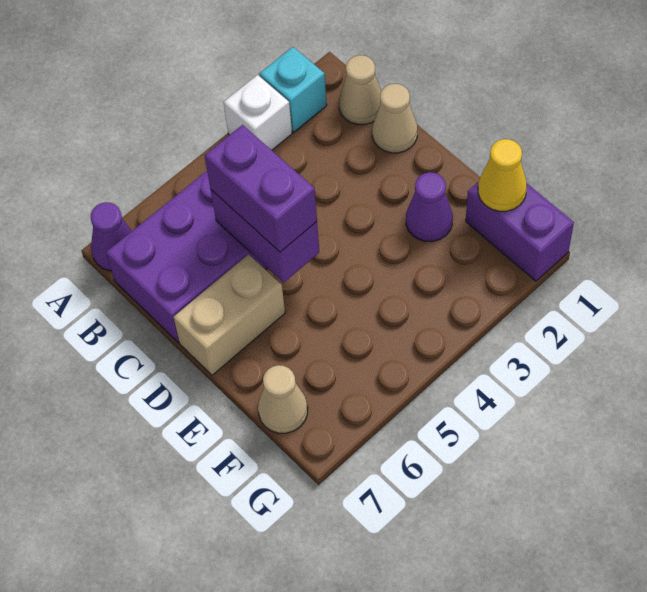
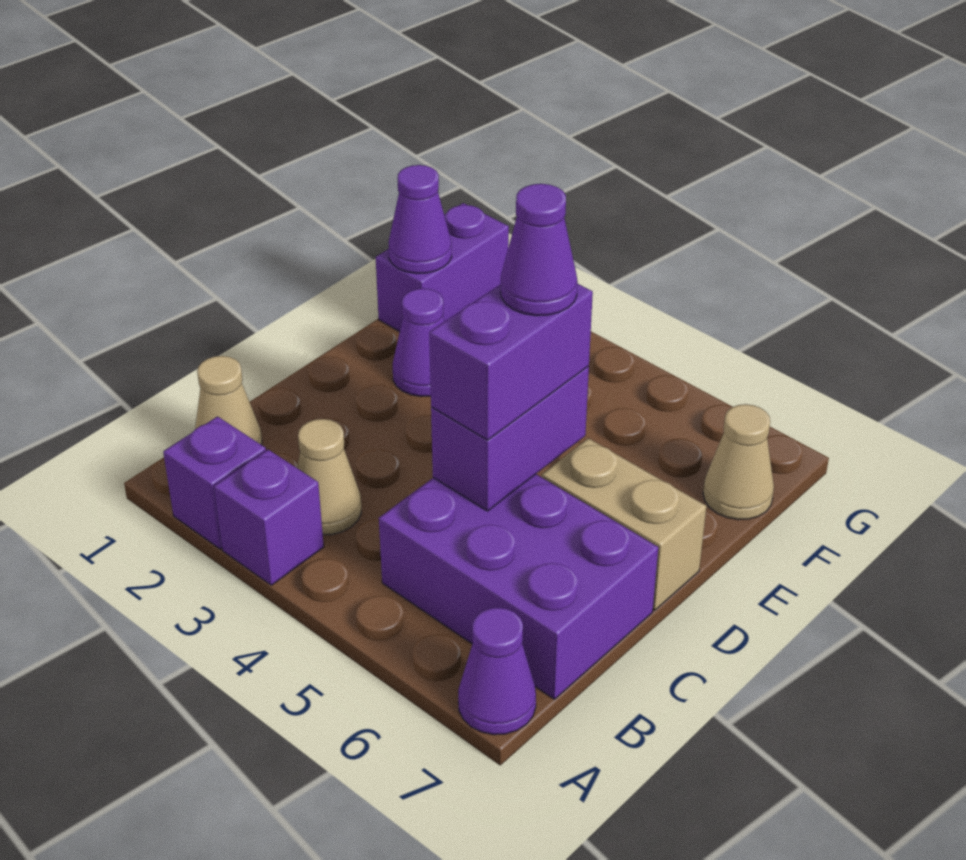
cyan brick A2 level 1 -> purple brick A2 level 1
white brick A3 level 1 -> purple brick A3 level 1
tan cone C1 level 1 -> tan cone B3 level 1
none -> purple cone D5 level 4
yellow cone F1 level 2 -> purple cone F1 level 2

